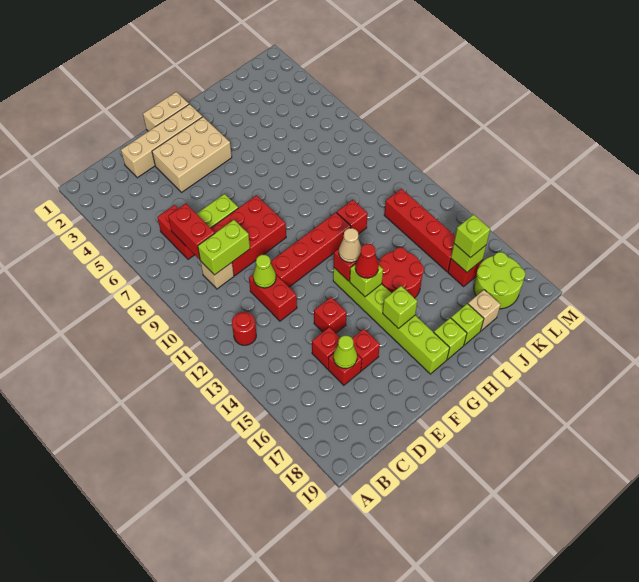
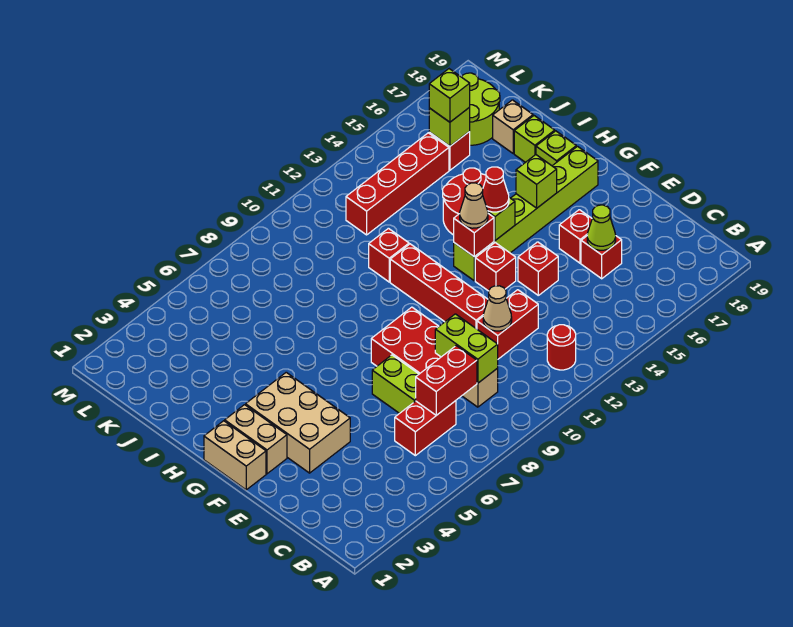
tan brick D2:G2 level 1 -> tan brick F2:G2 level 1
lime cone D11 level 2 -> tan cone D11 level 2
red brick D15 level 1 -> red brick F13 level 1

